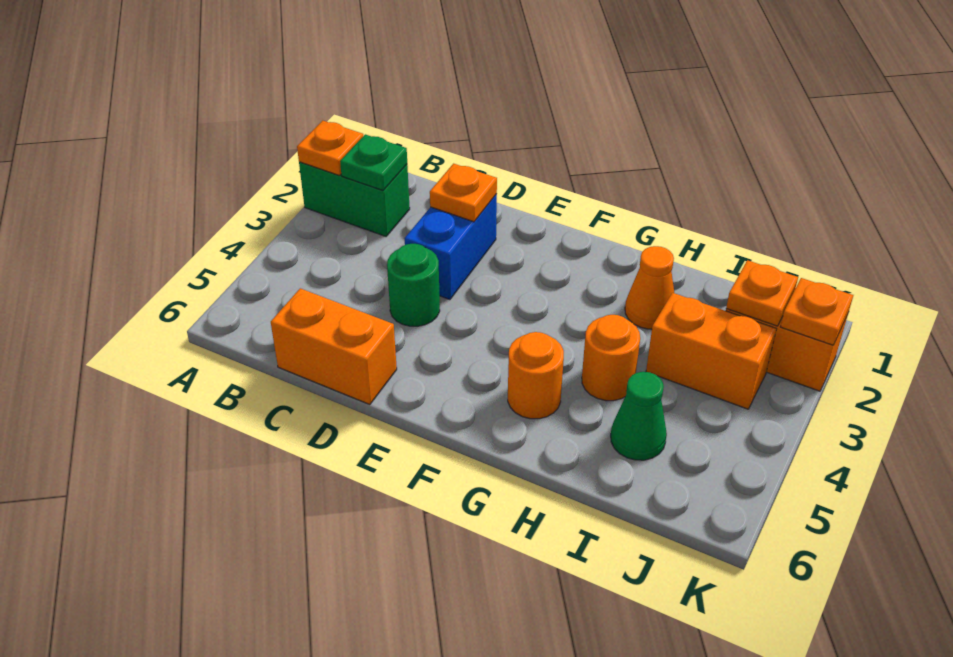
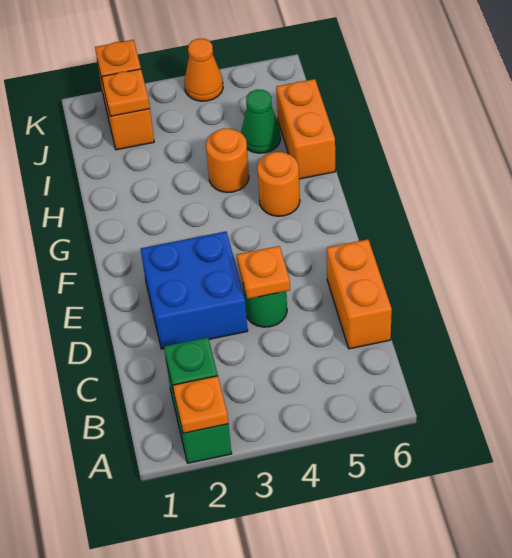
blue brick D2:D3 level 1 -> blue brick D2:E3 level 1
orange plate D2 level 2 -> orange plate D4 level 2
orange cone H2 level 1 -> orange cone K4 level 1
orange brick I3:J3 level 1 -> orange brick H6:I6 level 1

